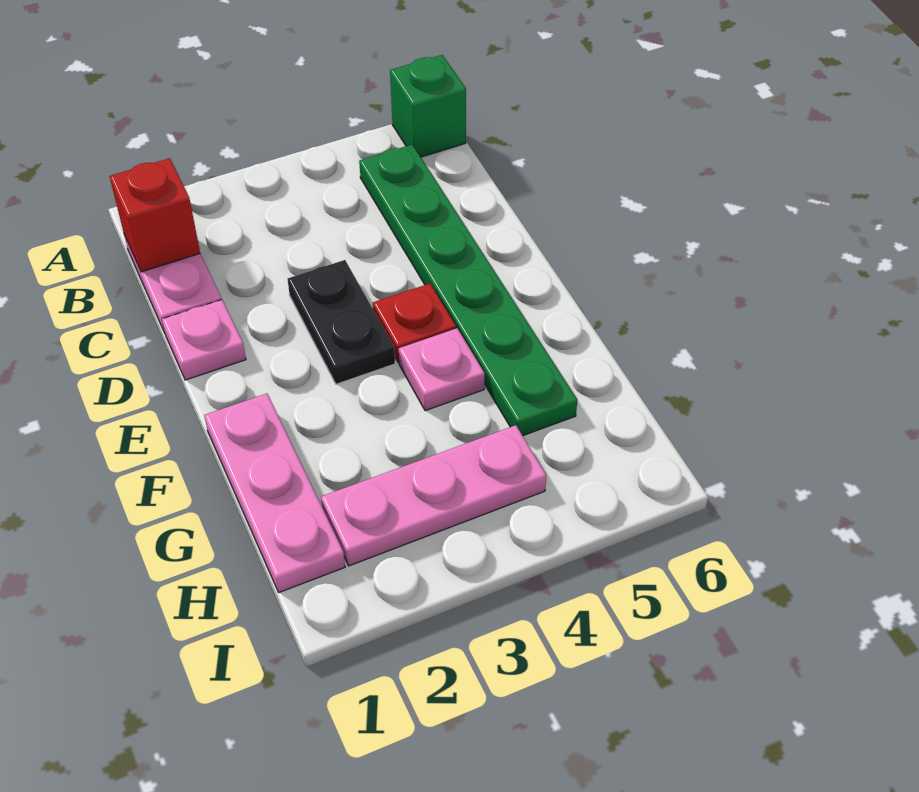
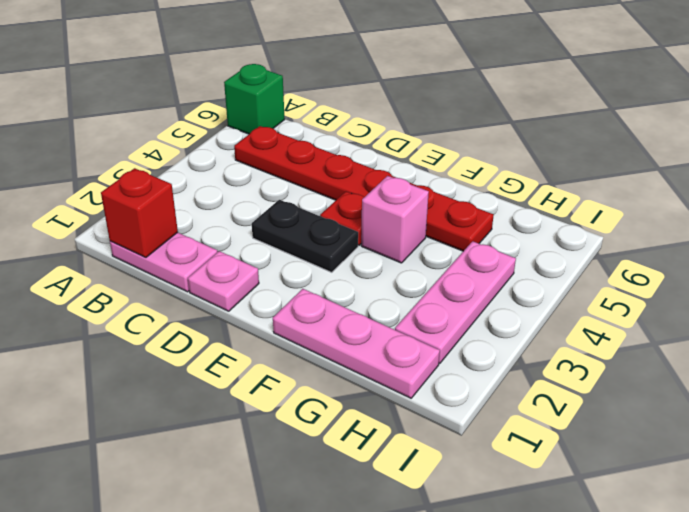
green plate B5:G5 level 1 -> red plate B5:G5 level 1
pink plate F4 level 1 -> pink brick F4 level 1

